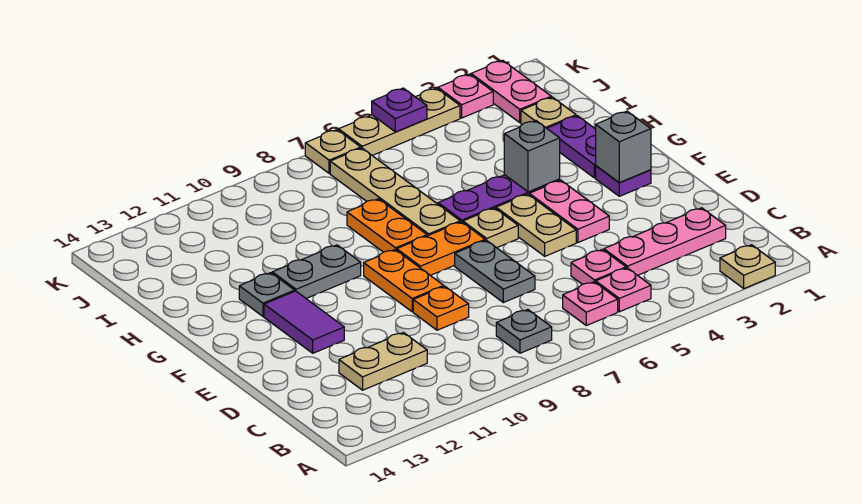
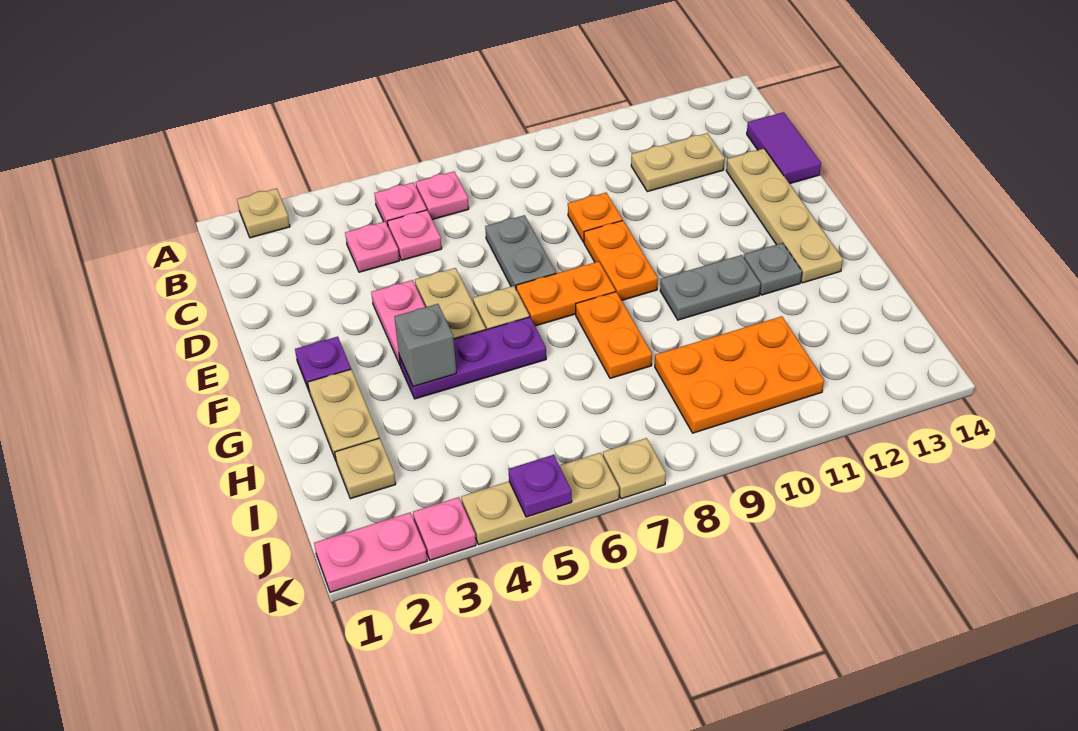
grey plate B8 level 1 -> none
pink plate C2:C4 level 1 -> pink plate C4 level 1
purple tile E12:F12 level 1 -> purple tile C14:D14 level 1
grey brick F2 level 2 -> none
purple plate G2:H2 level 1 -> tan plate G2:H2 level 1
tan plate G7:J7 level 1 -> tan plate D13:G13 level 1
none -> orange plate I9:J11 level 1
pink plate J2:K2 level 1 -> pink plate K1:K2 level 1

